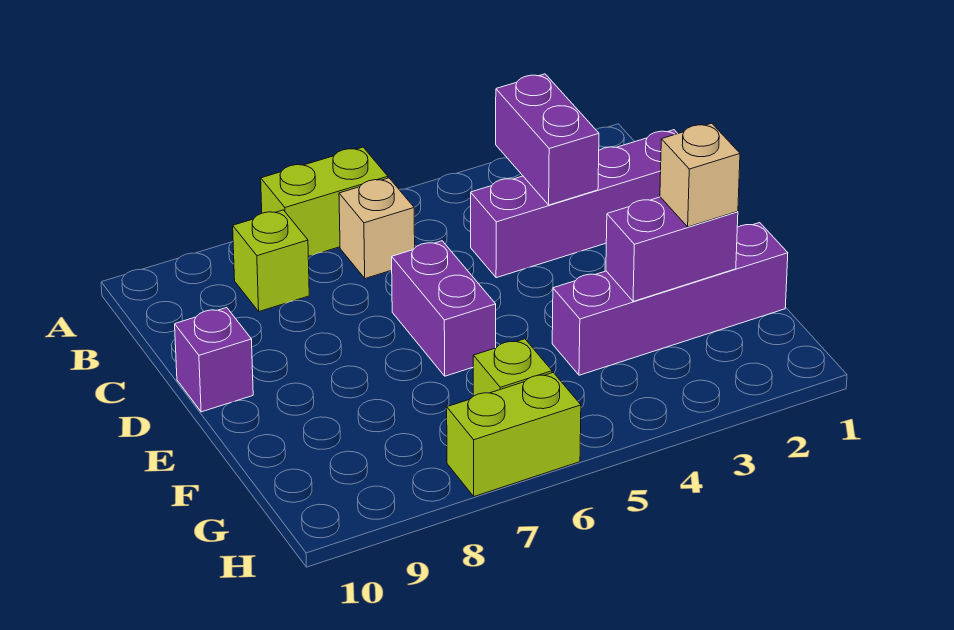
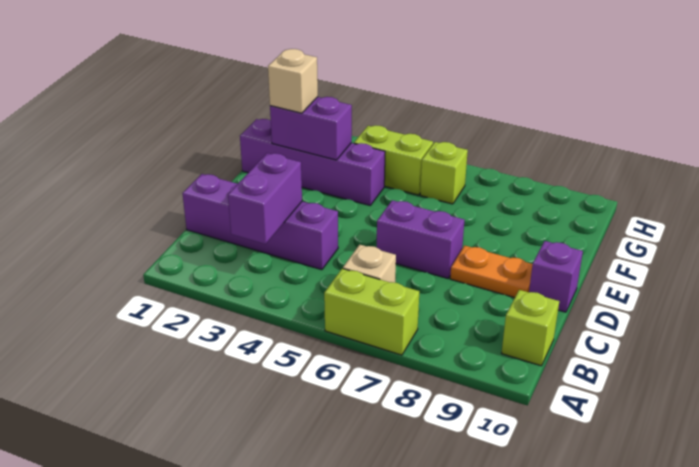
lime brick B8 level 1 -> lime brick B10 level 1
purple brick D6:E6 level 1 -> purple brick D6:D7 level 1
none -> orange plate D8:D9 level 1
lime brick H6:H7 level 1 -> lime brick G4:G5 level 1

